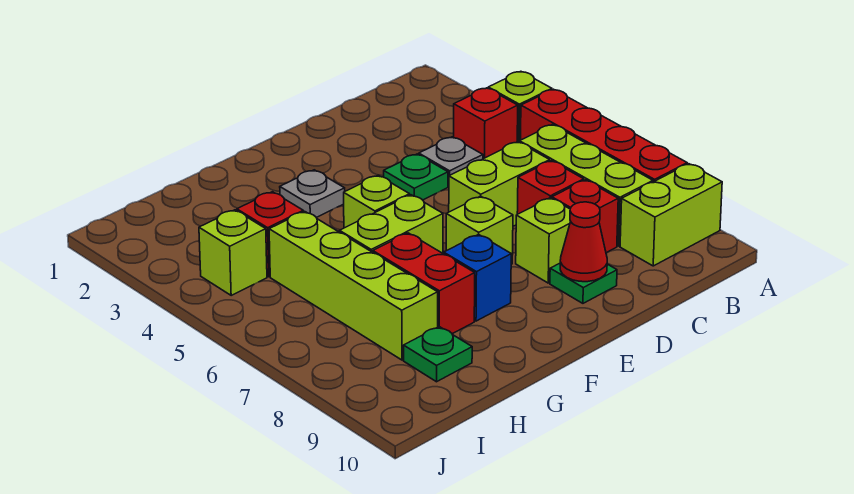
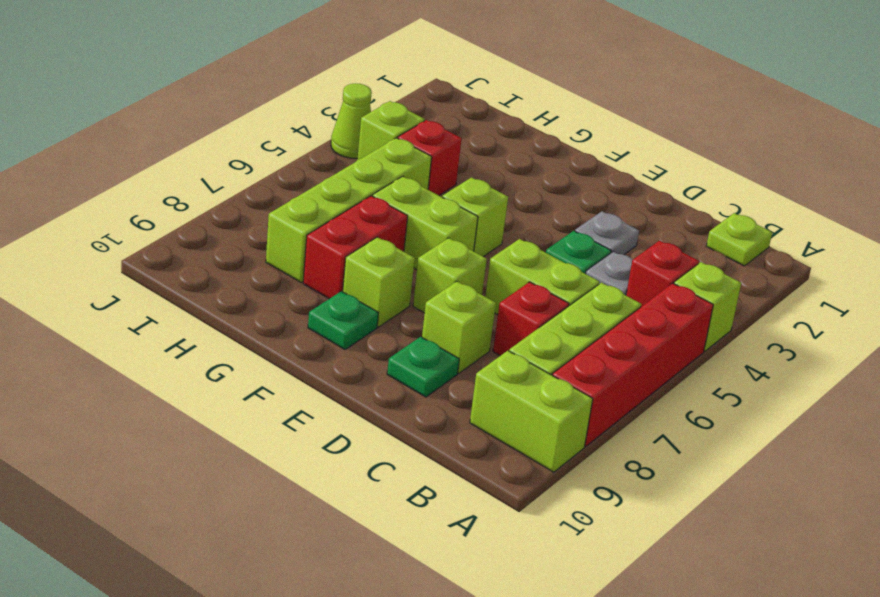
none -> lime plate B1 level 1
red brick C8 level 1 -> none
red cone D9 level 2 -> none
grey plate F3 level 1 -> grey plate D3 level 1
blue brick F8 level 1 -> lime brick F8 level 1
green plate H9 level 1 -> green plate F9 level 1
none -> lime cone J4 level 1

